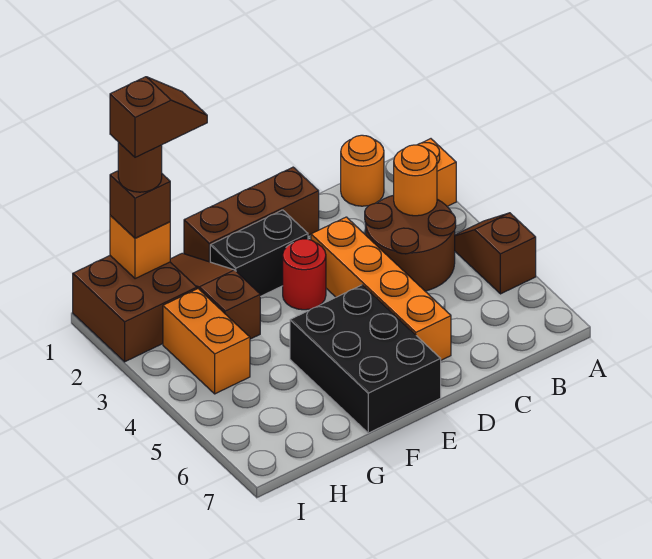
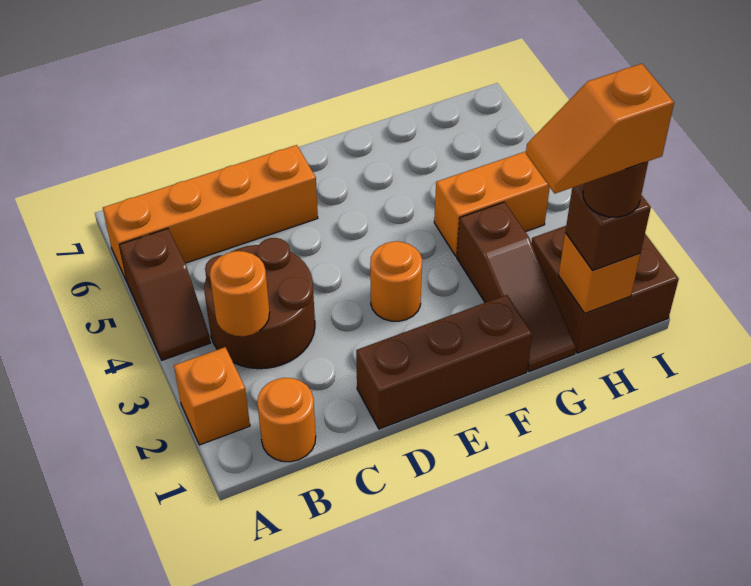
orange brick D3:D6 level 1 -> orange brick A6:D6 level 1
black brick E2:F2 level 1 -> none
red round brick E3 level 1 -> orange round brick E3 level 1
black brick E5:F7 level 1 -> none
brown slope G1:H1 level 5 top H -> orange slope G1:H1 level 5 top H
orange brick H3:H4 level 1 -> orange brick G4:H4 level 1

